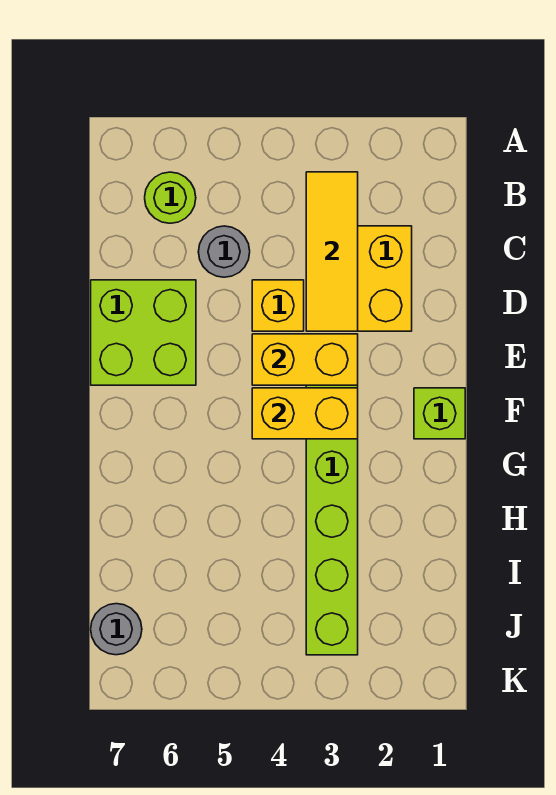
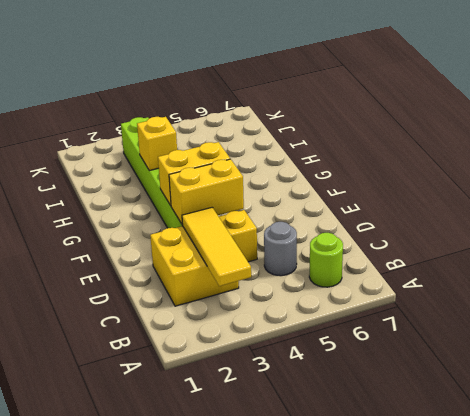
lime brick D6:E7 level 1 -> none
lime brick F1 level 1 -> none
none -> yellow brick H3 level 2
grey round brick J7 level 1 -> none

